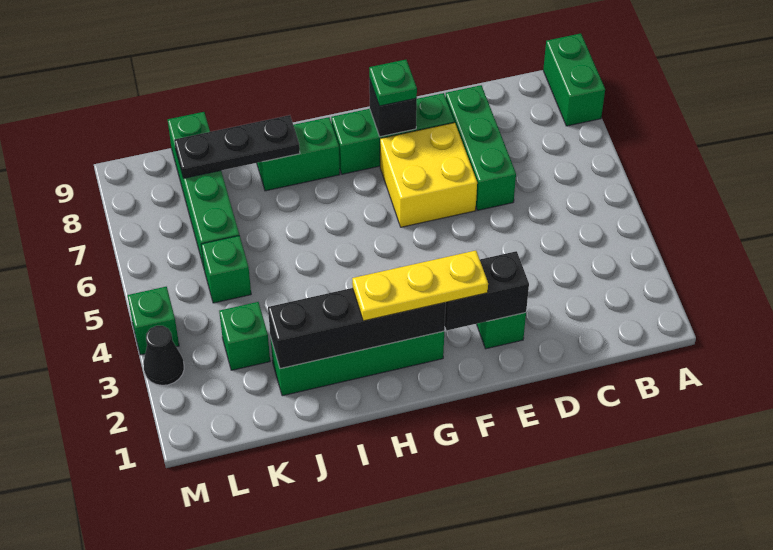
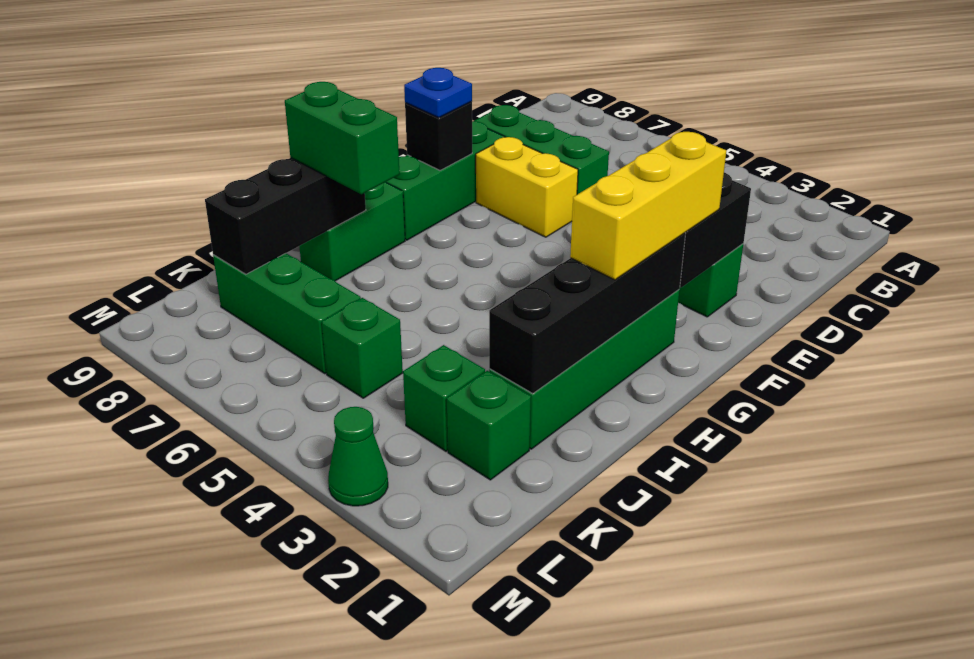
green brick A8:A9 level 1 -> green brick I7:I8 level 3
yellow brick E6:F7 level 1 -> yellow brick E6:E7 level 1
yellow plate F2:H2 level 3 -> yellow brick F2:H2 level 3
green plate F8 level 3 -> blue plate F8 level 3
black plate I8:K8 level 2 -> black brick I8:K8 level 2
green brick K6:K9 level 1 -> green brick K6:K8 level 1
black cone M3 level 1 -> green cone M3 level 1
green brick M4 level 1 -> green brick K2 level 1

